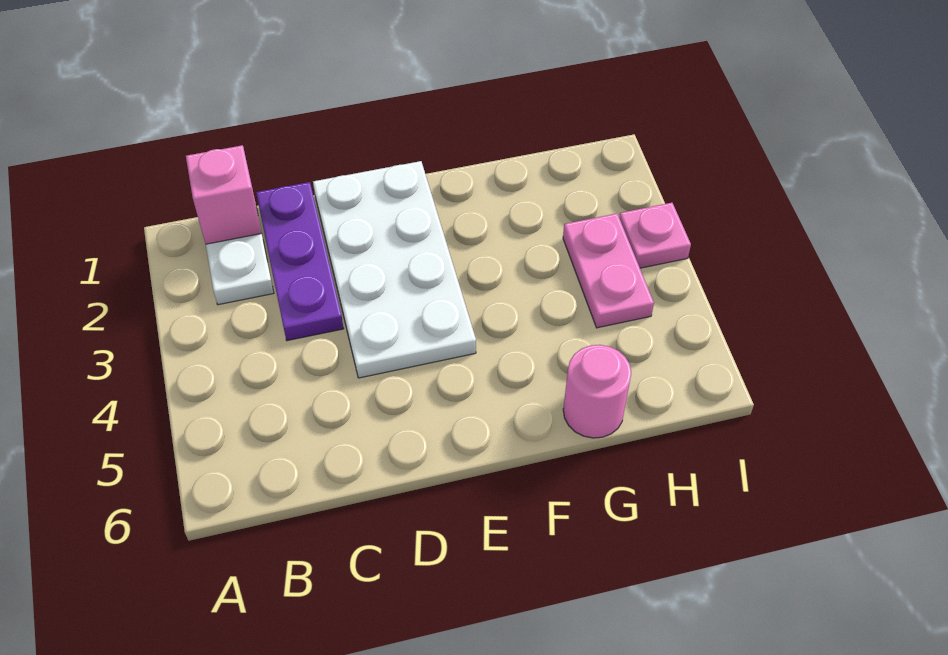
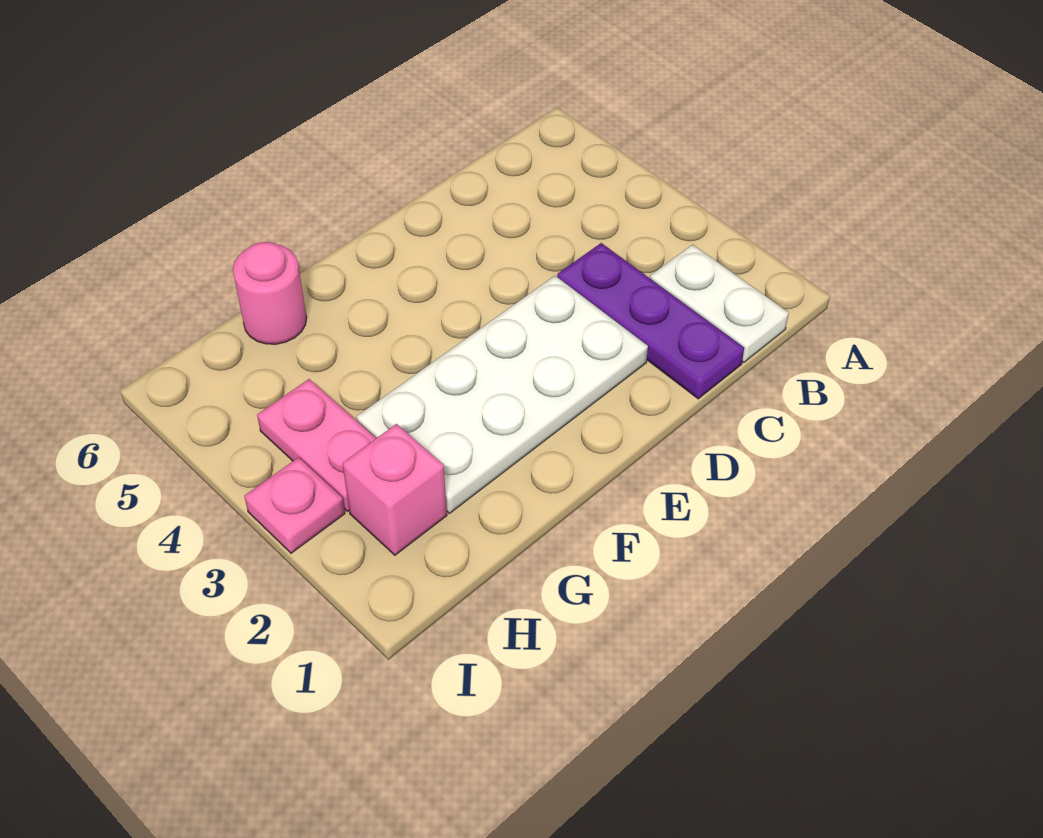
pink brick B1 level 2 -> pink brick H2 level 1
white plate D1:E4 level 1 -> white plate D2:G3 level 1

